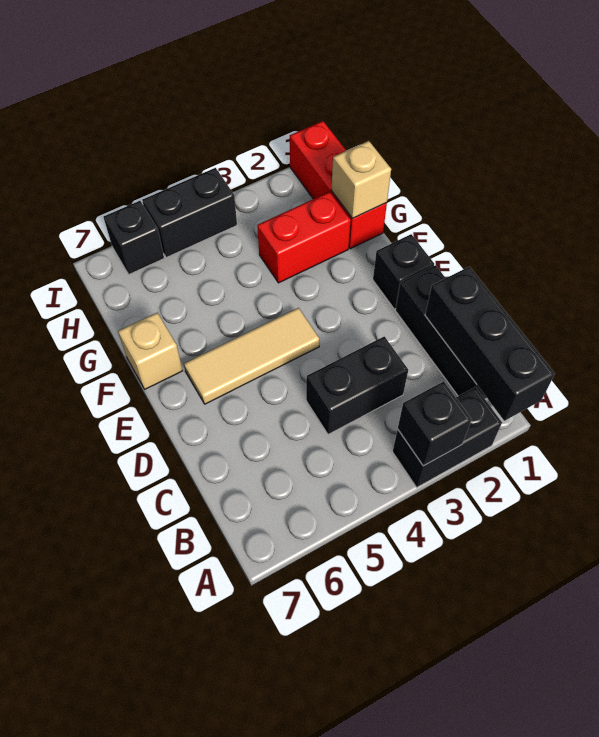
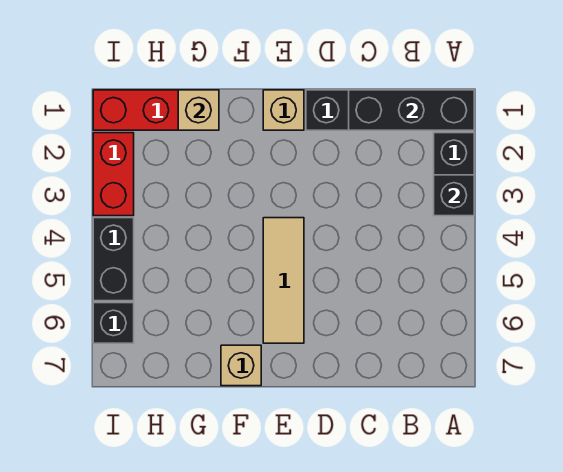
black brick C3:C4 level 1 -> none
black brick E1 level 1 -> tan brick E1 level 1
red brick G2:G3 level 1 -> red brick I2:I3 level 1

